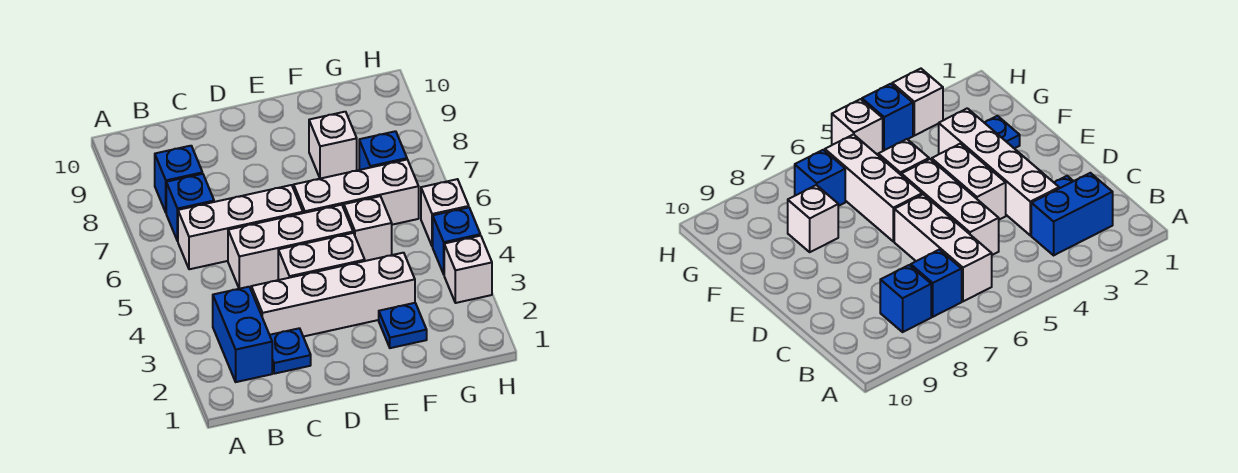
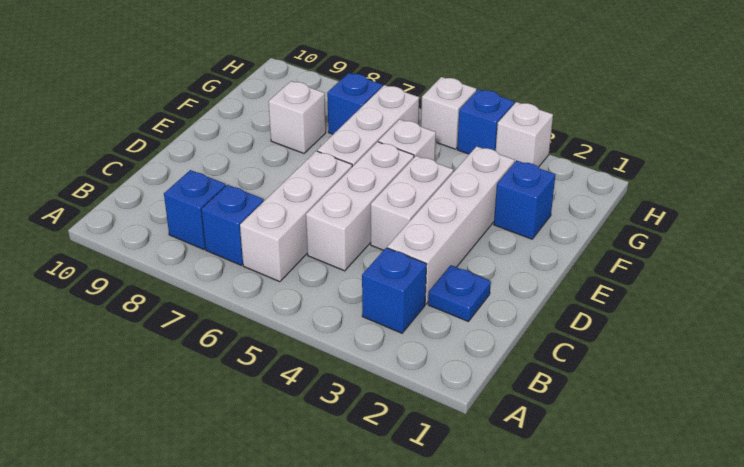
blue brick B2:B3 level 1 -> blue brick B3 level 1
blue plate F2 level 1 -> blue brick F2 level 1

